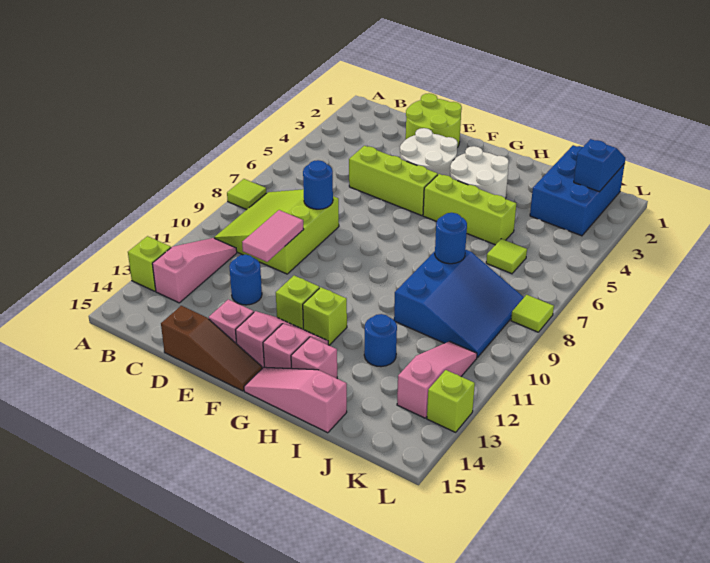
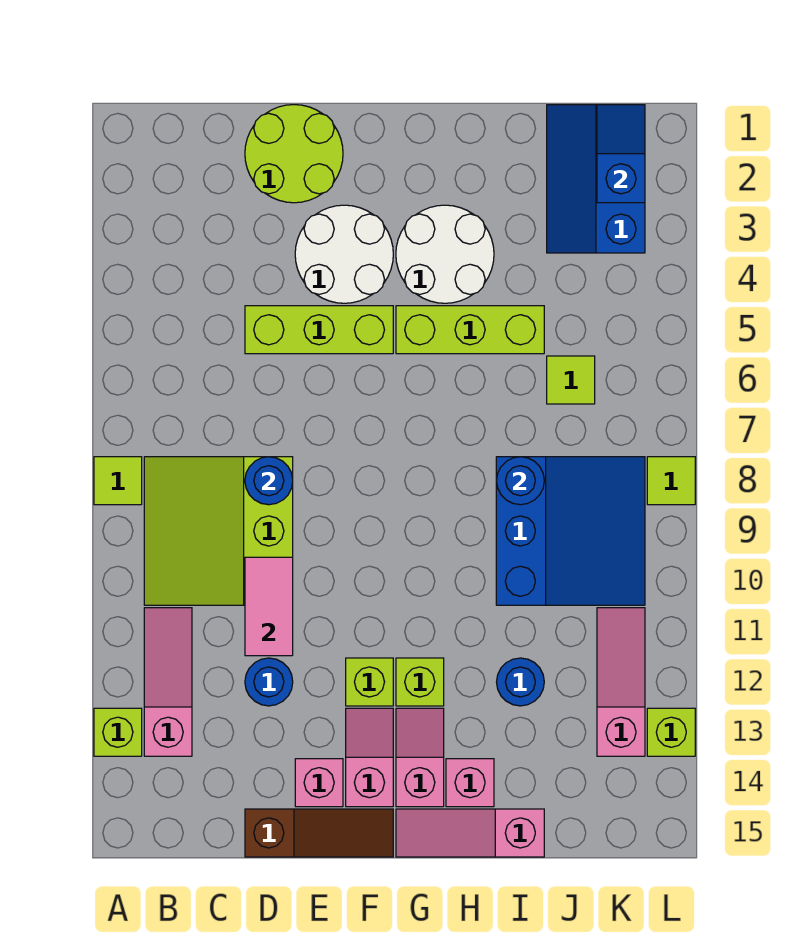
blue brick J1:K3 level 1 -> blue slope J1:K3 level 1 top K

